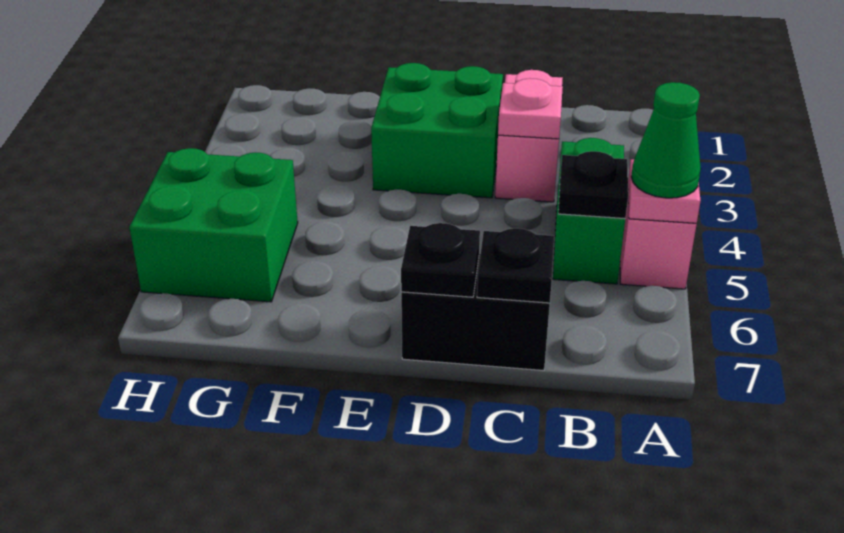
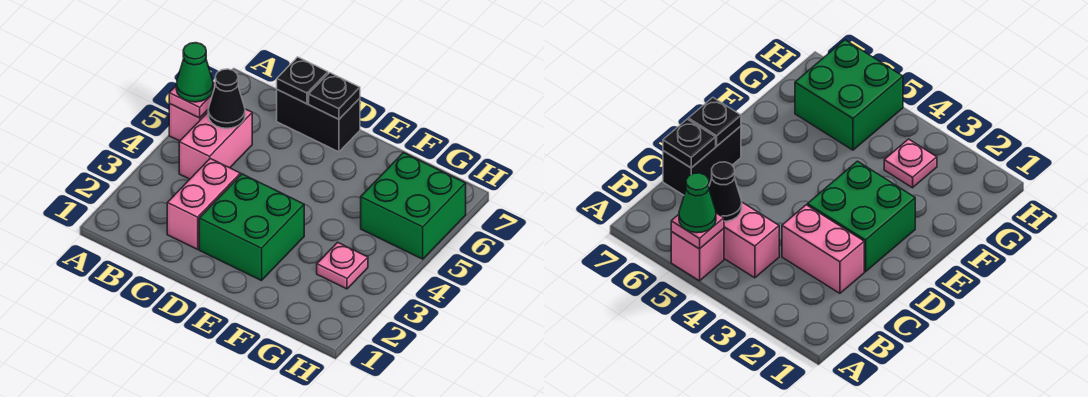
green brick B4:B5 level 1 -> pink brick B4:B5 level 1
black plate B5 level 2 -> black cone B5 level 2
pink plate C3 level 2 -> pink plate G3 level 1

